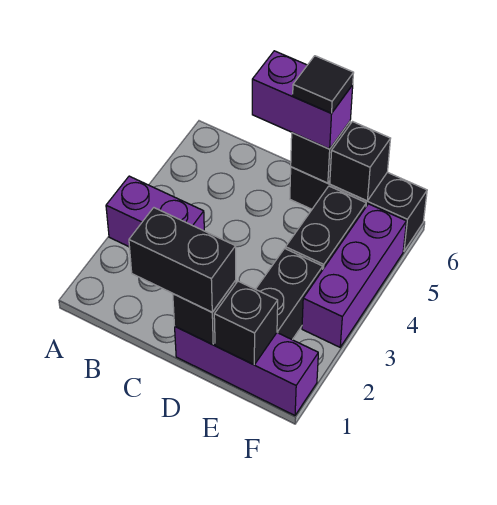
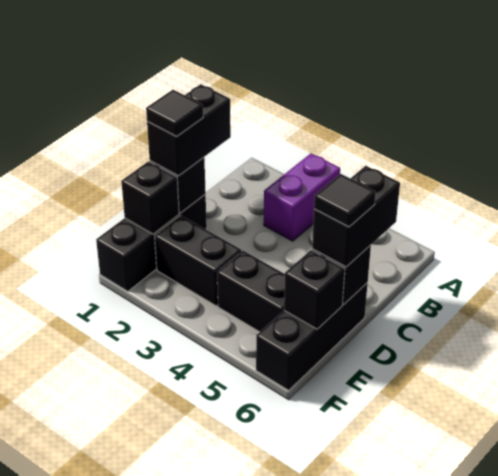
purple brick C6:D6 level 3 -> black brick C6:D6 level 3
purple brick D1:F1 level 1 -> black brick D1:F1 level 1
none -> black tile D1 level 4
purple brick F3:F5 level 1 -> none

